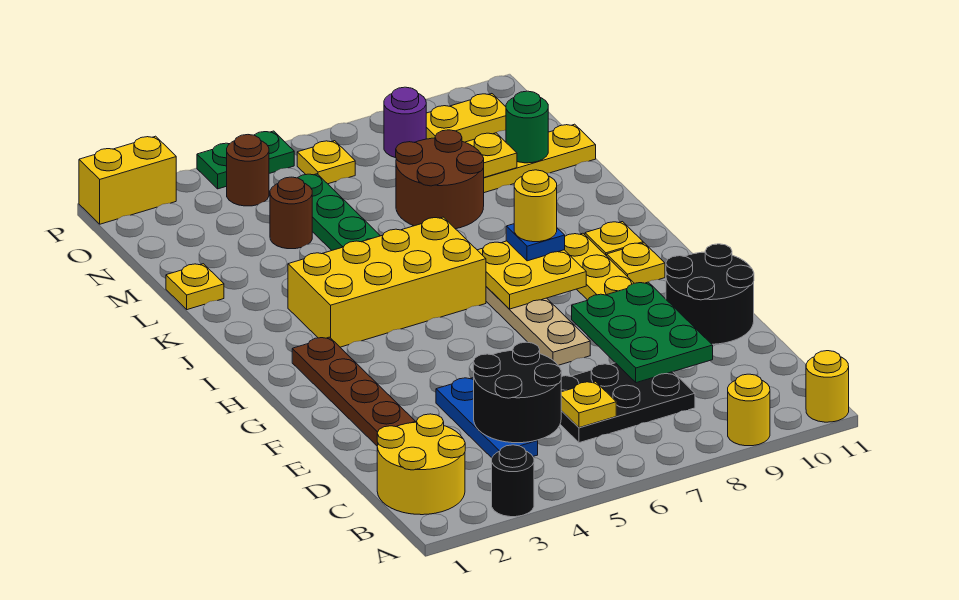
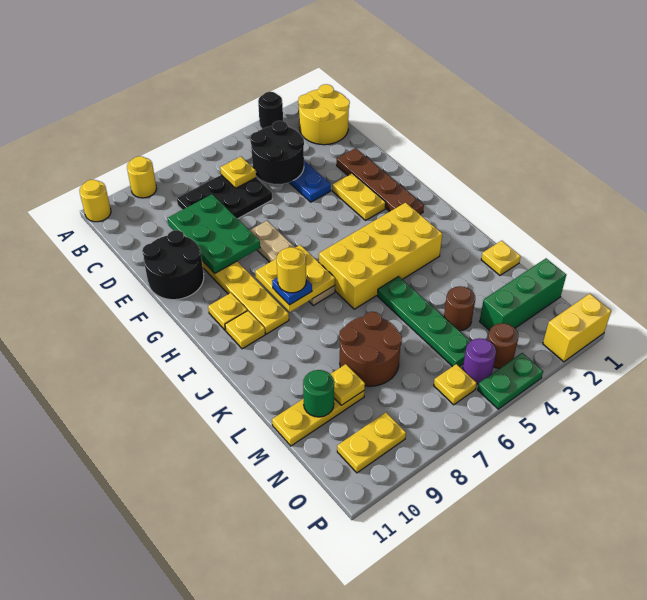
none -> yellow plate F3:G3 level 1
none -> green brick N1:N3 level 1
purple round brick O8 level 1 -> purple round brick O5 level 1

